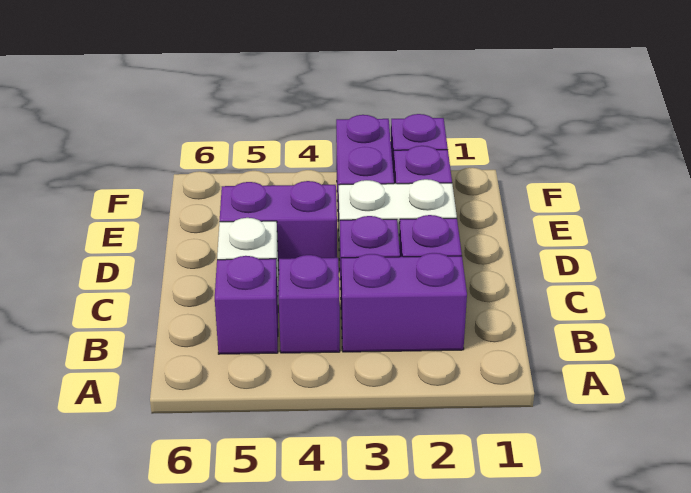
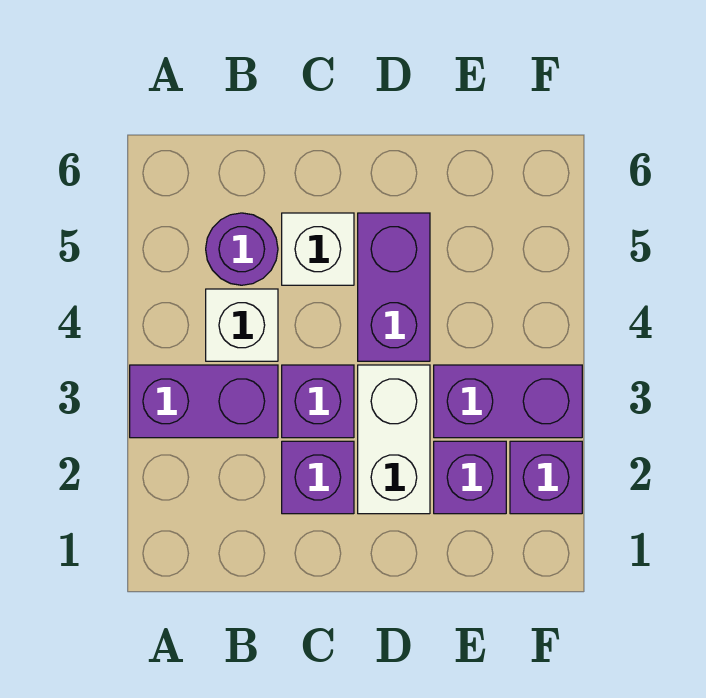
purple brick B2:B3 level 1 -> purple brick A3:B3 level 1
purple brick B4 level 1 -> white brick B4 level 1
purple brick B5 level 1 -> purple round brick B5 level 1

